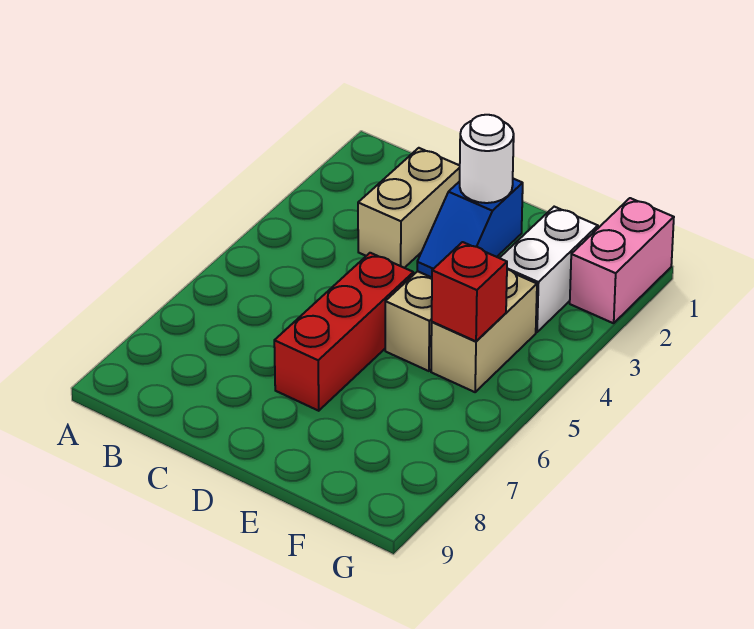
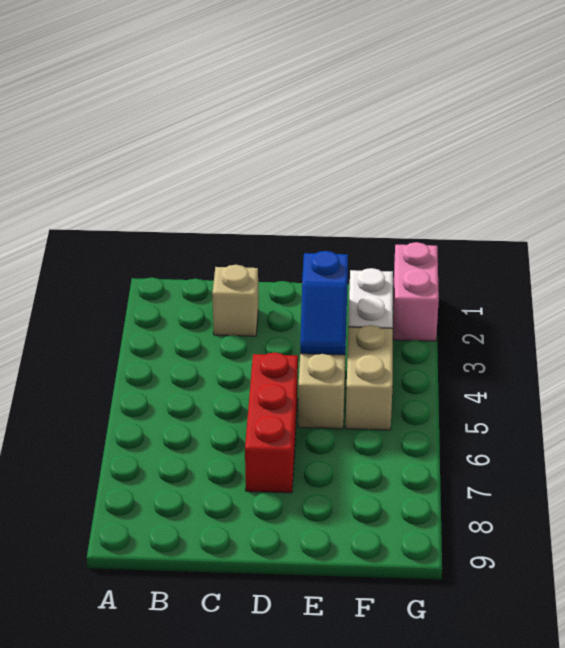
tan brick C2:C3 level 1 -> tan brick C2 level 1
white round brick E3 level 3 -> none
red brick F5 level 2 -> none

